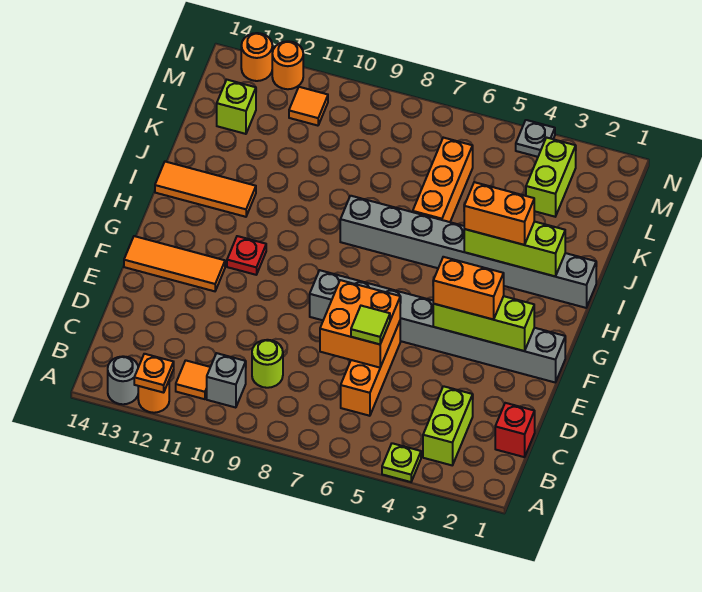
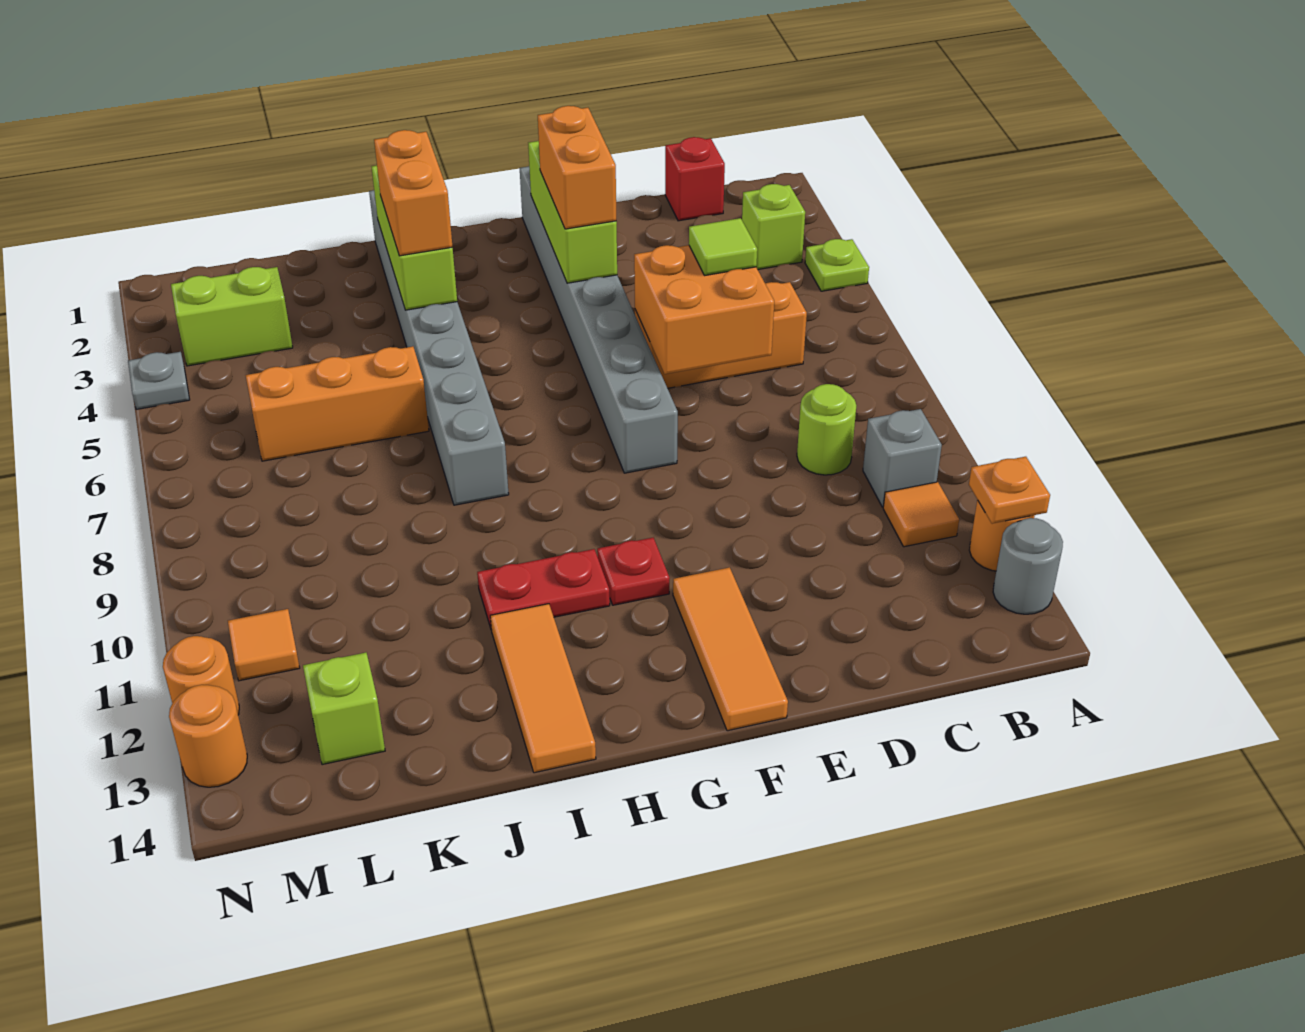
lime brick B3:C3 level 1 -> lime brick B3 level 1
none -> red plate H11:I11 level 1

